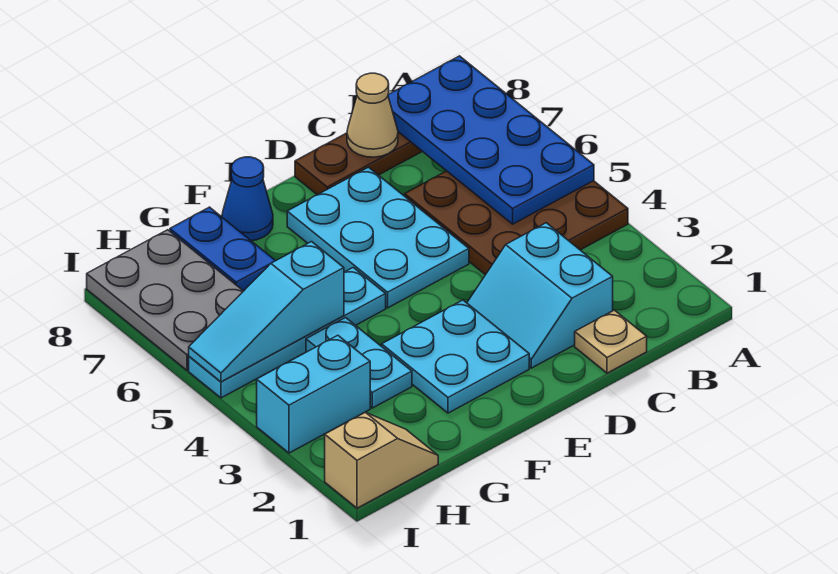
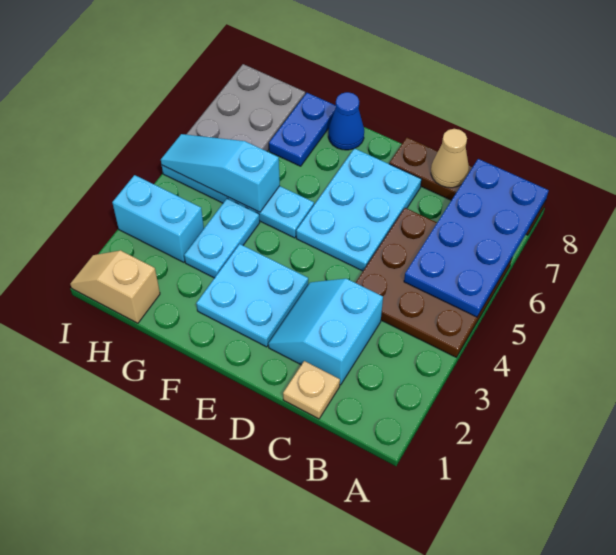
tan slope H1:I1 level 1 top I -> tan slope H1:I1 level 1 top H

